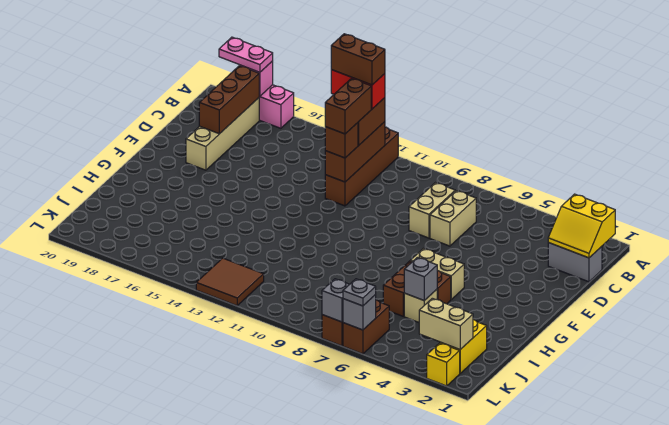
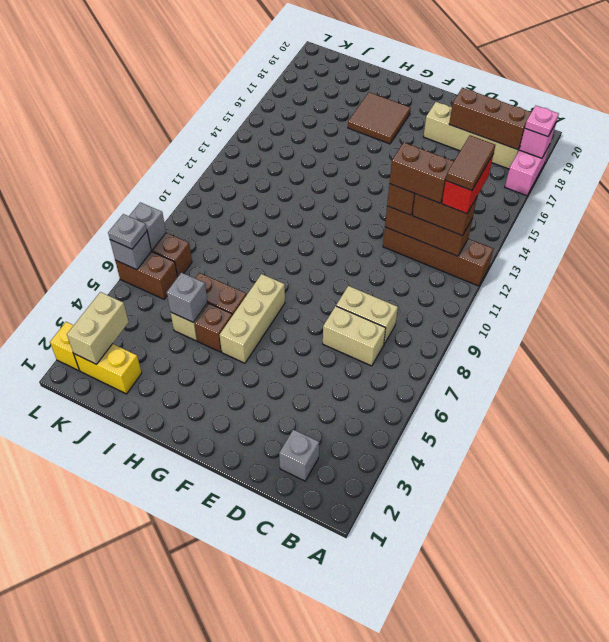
pink plate A18:A19 level 3 -> pink plate A18 level 3
yellow slope B1:C2 level 2 top B -> none
brown brick B12:B13 level 5 -> brown tile B12:B13 level 5
grey brick C1:C2 level 1 -> grey brick C2 level 1
tan brick G5:G6 level 1 -> tan brick G5:G7 level 1
brown tile K12:L13 level 1 -> brown tile G17:H18 level 1

